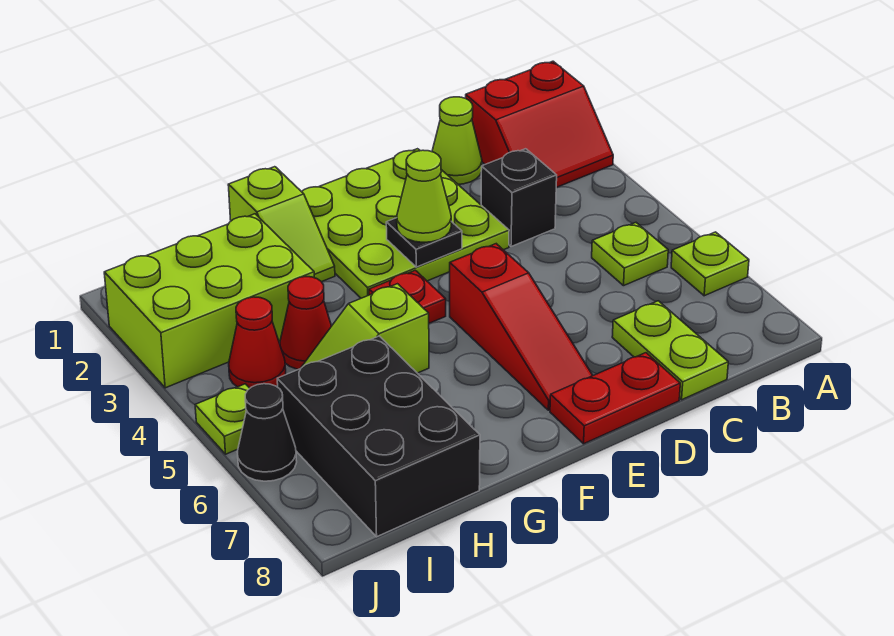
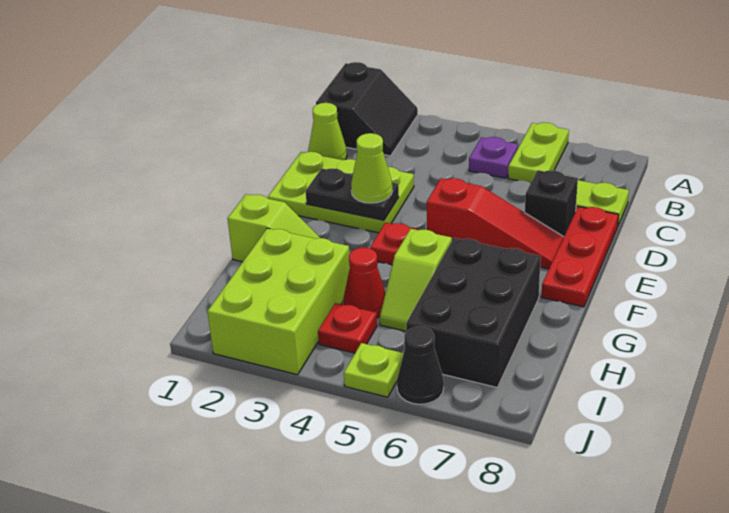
red slope A1:B2 level 1 top 1 -> black slope A1:B2 level 1 top 1
lime plate A6 level 1 -> lime plate A6:B6 level 1
lime plate B5 level 1 -> purple plate B5 level 1
black brick C3 level 1 -> black brick D7 level 1
lime plate D1:F3 level 1 -> lime plate D1:E3 level 1
red plate D8:E8 level 1 -> red plate D8:F8 level 1
black plate E3 level 2 -> black plate E2:E3 level 2
black brick H6:I8 level 1 -> black brick G6:I7 level 1
red cone I4 level 1 -> red plate I4 level 1

